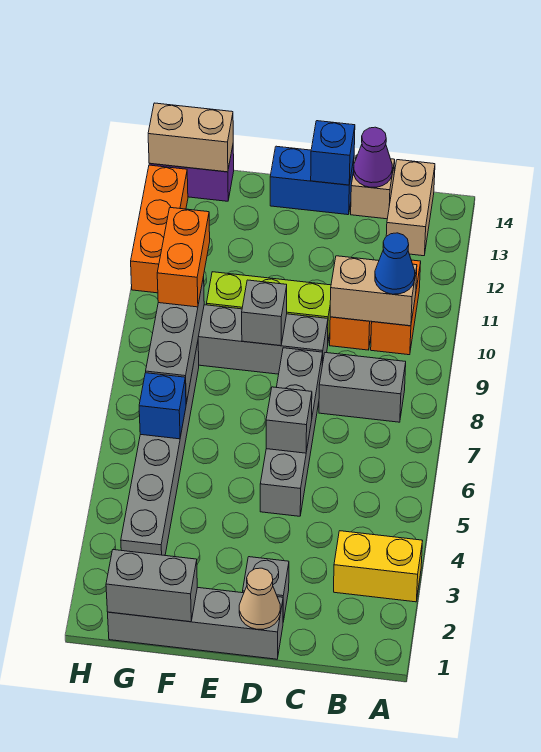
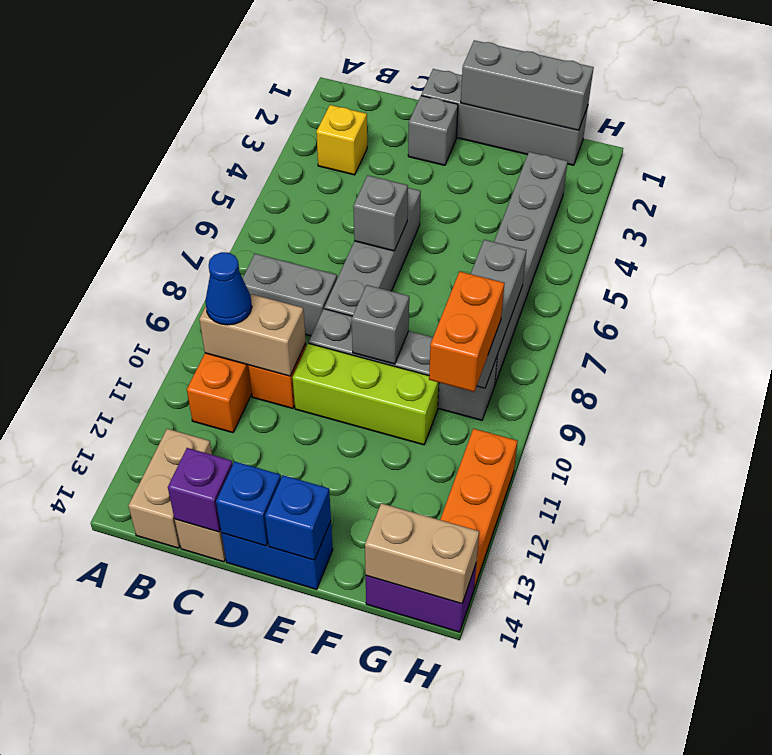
yellow brick A3:B3 level 1 -> yellow brick B3 level 1
purple cone C14 level 2 -> purple brick C14 level 2
tan cone D1 level 2 -> none
grey brick F1:G1 level 2 -> grey brick E1:G1 level 2
blue brick G6 level 2 -> blue brick E14 level 2

